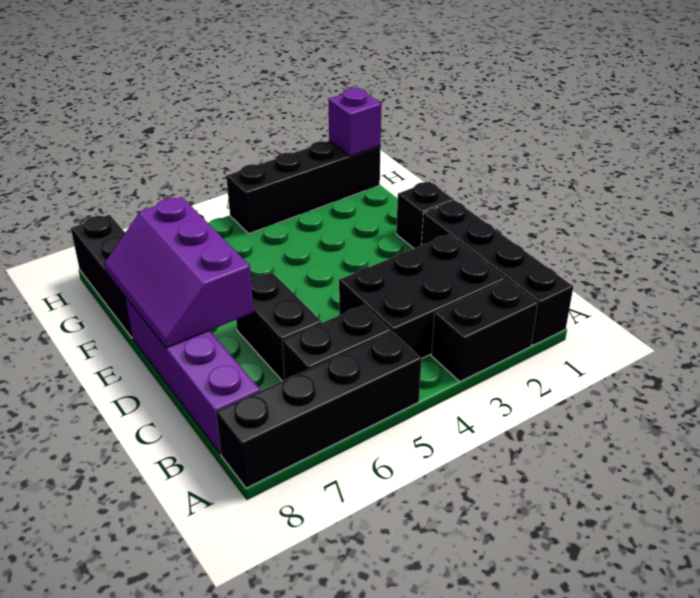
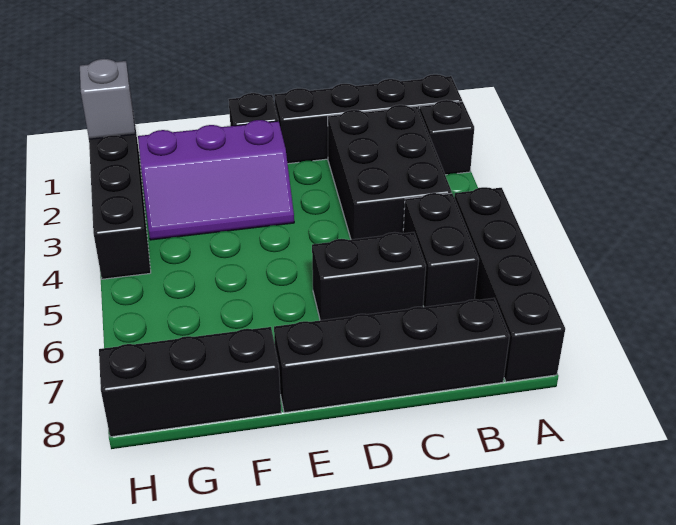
black brick A2:A3 level 1 -> black brick A2 level 1
purple brick B8:E8 level 1 -> black brick B8:E8 level 1
purple slope D7:F8 level 2 top 7 -> purple slope E2:G3 level 1 top 2
purple brick H1 level 2 -> grey brick H1 level 2

